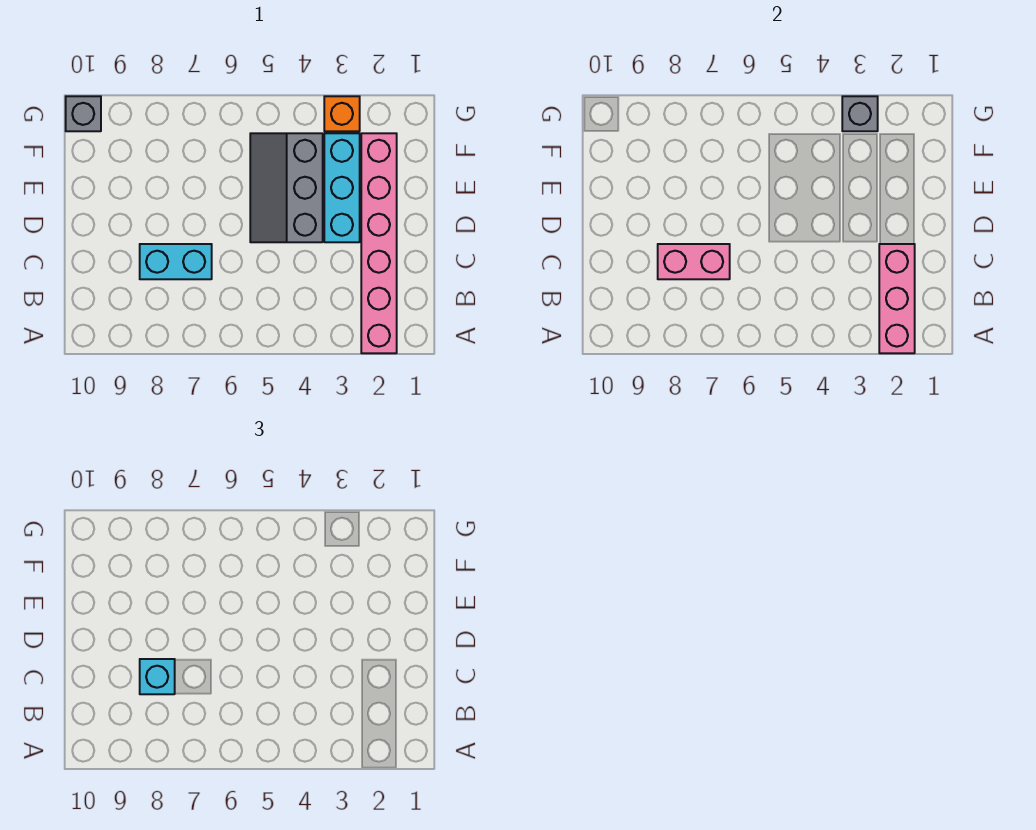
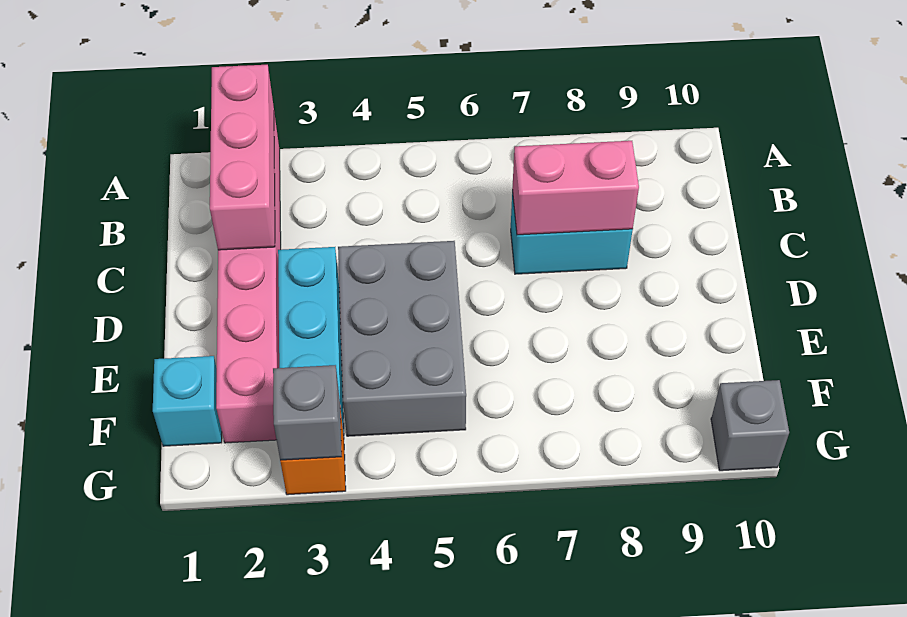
cyan brick C8 level 3 -> cyan brick F1 level 1
grey slope D4:F5 level 1 top 4 -> grey brick D4:F5 level 1

